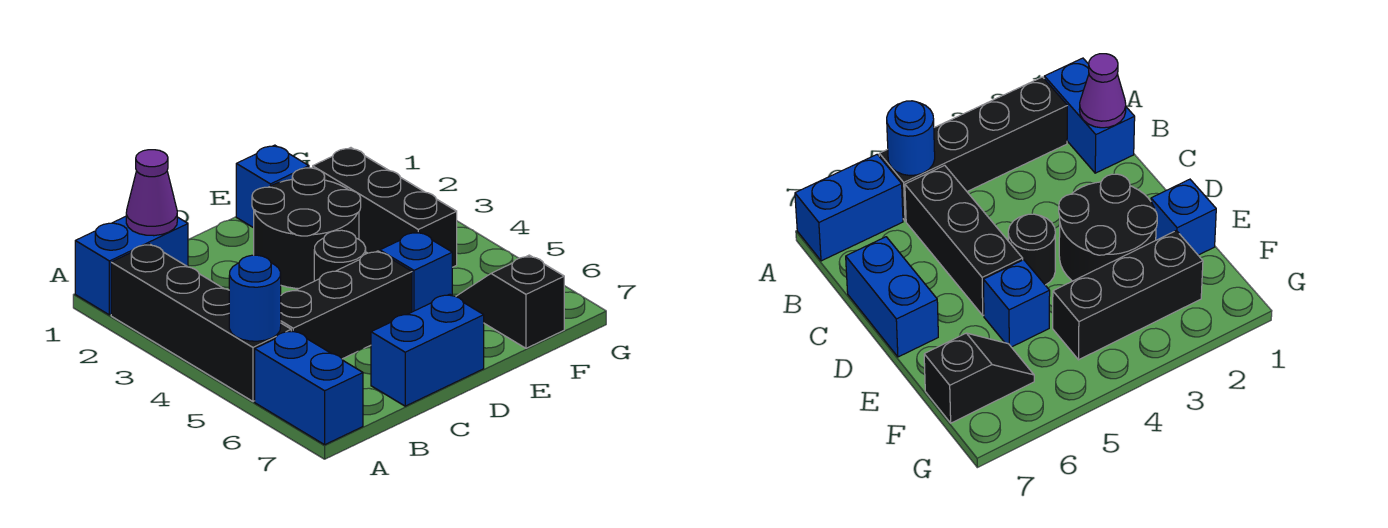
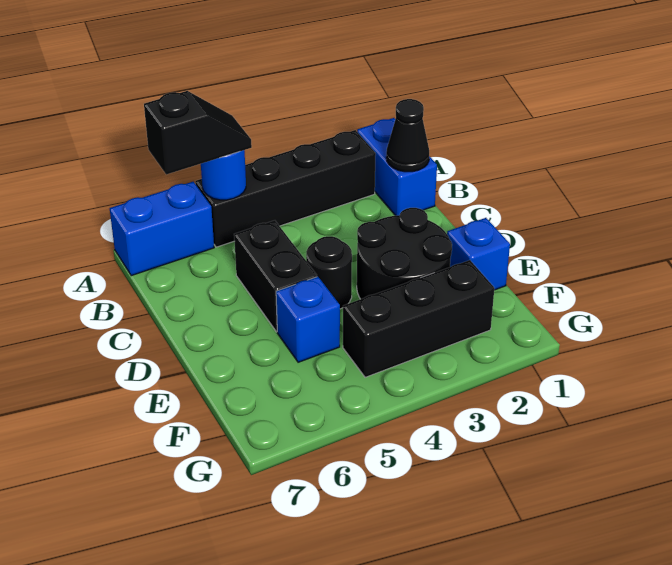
purple cone B1 level 2 -> black cone B1 level 2
black brick B5:D5 level 1 -> black brick C5:D5 level 1
blue brick C7:D7 level 1 -> none
black slope F6:F7 level 1 top 7 -> black slope A5:A6 level 3 top 6

